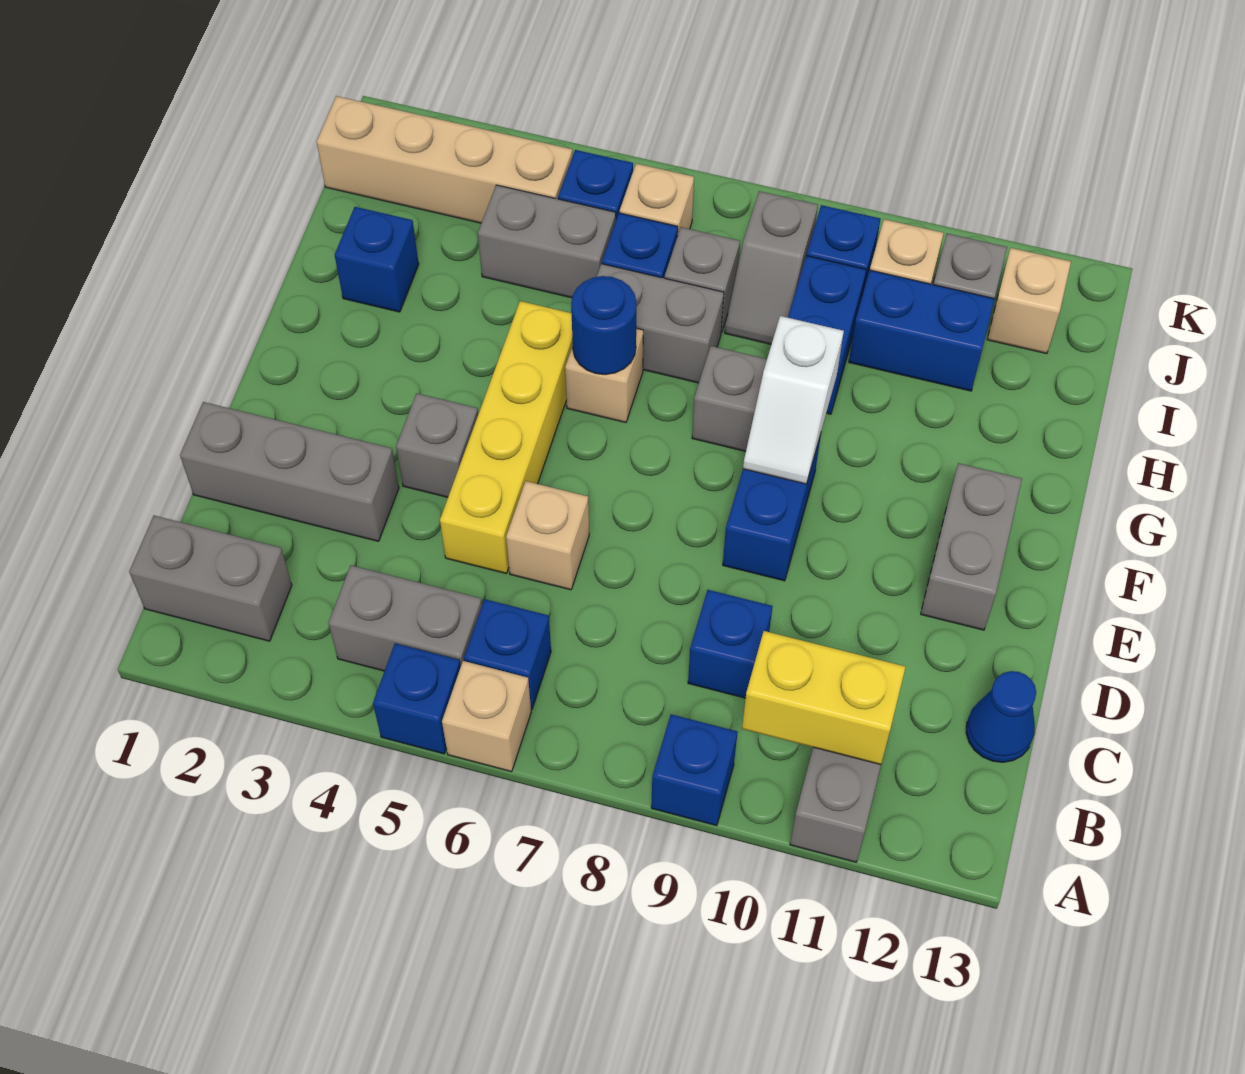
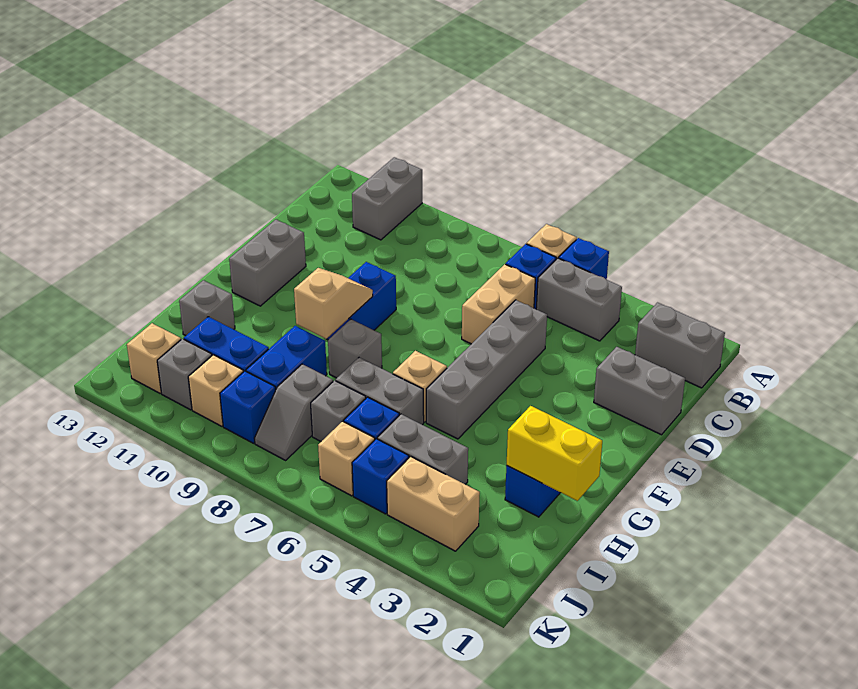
blue brick A9 level 1 -> none
yellow brick B10:B11 level 2 -> yellow brick H1:H2 level 2
blue brick C9 level 1 -> none
blue cone C13 level 1 -> none
grey brick D1:D3 level 1 -> grey brick D1:D2 level 1
yellow brick D5:G5 level 1 -> grey brick D5:G5 level 1
tan brick D6 level 1 -> tan brick C6:D6 level 1
grey brick E4 level 1 -> grey brick H12 level 1
white slope F9:G9 level 2 top G -> tan slope F9:G9 level 2 top G
blue round brick G6 level 2 -> none
grey slope I8:J8 level 1 top J -> grey slope I8:J8 level 1 top I
tan brick J1:J4 level 1 -> tan brick J3:J4 level 1

